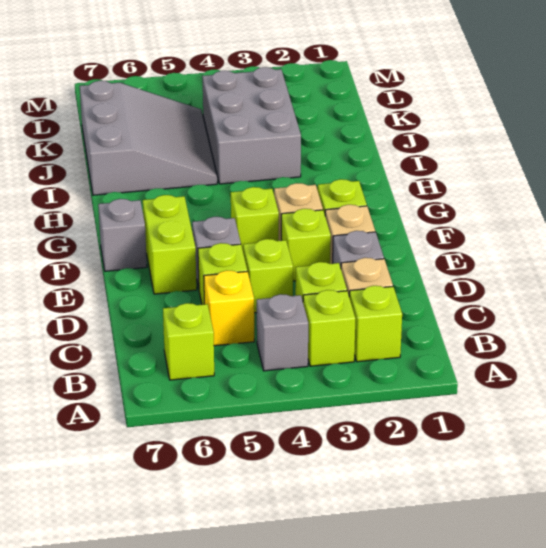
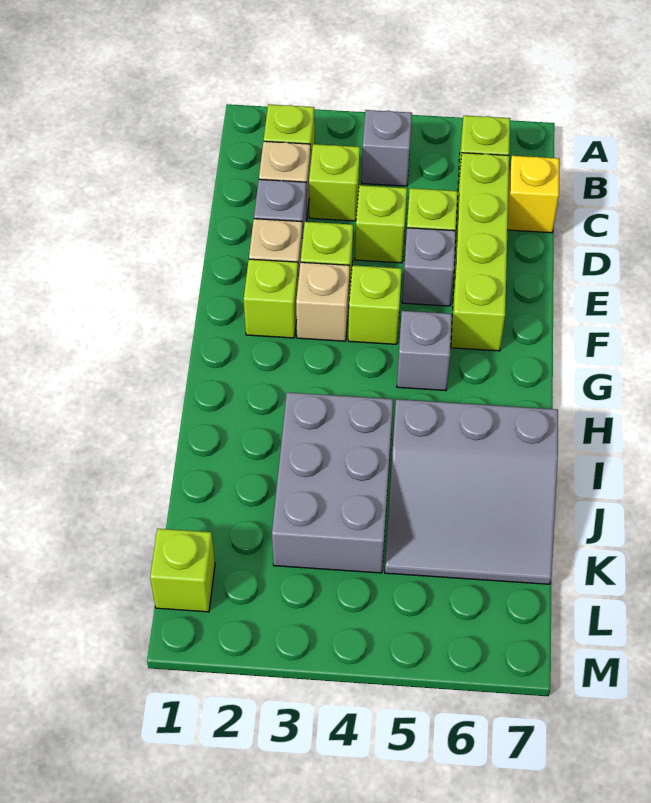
lime brick B3 level 1 -> lime brick L1 level 1
yellow brick C5 level 1 -> yellow brick C7 level 1
lime brick E6:F6 level 1 -> lime brick C6:F6 level 1
grey brick F7 level 1 -> grey brick G5 level 1
grey slope I5:K7 level 1 top 7 -> grey slope I5:K7 level 1 top I

